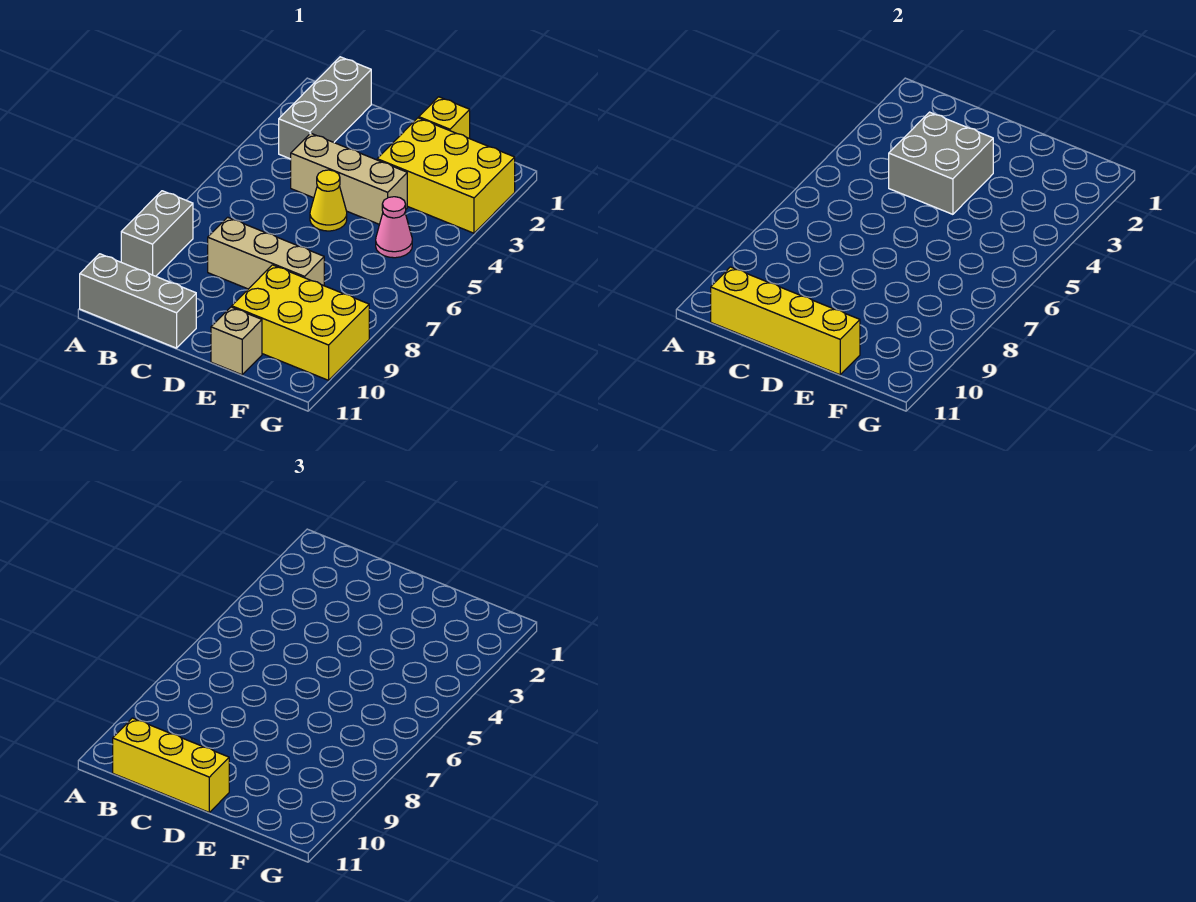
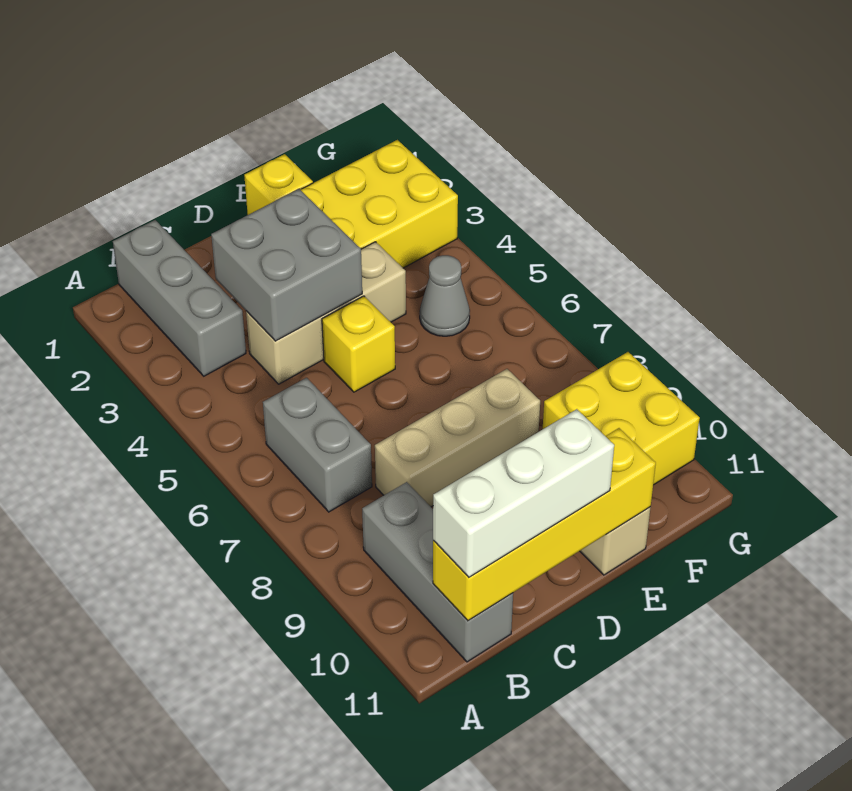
grey brick A8:A9 level 1 -> grey brick B6:B7 level 1
grey brick A11:C11 level 1 -> grey brick B9:B11 level 1
yellow brick B11:D11 level 3 -> white brick B11:D11 level 3
yellow cone D5 level 1 -> yellow brick D5 level 1
yellow brick E9:G10 level 1 -> yellow brick F9:G10 level 1
pink cone F5 level 1 -> grey cone F5 level 1

